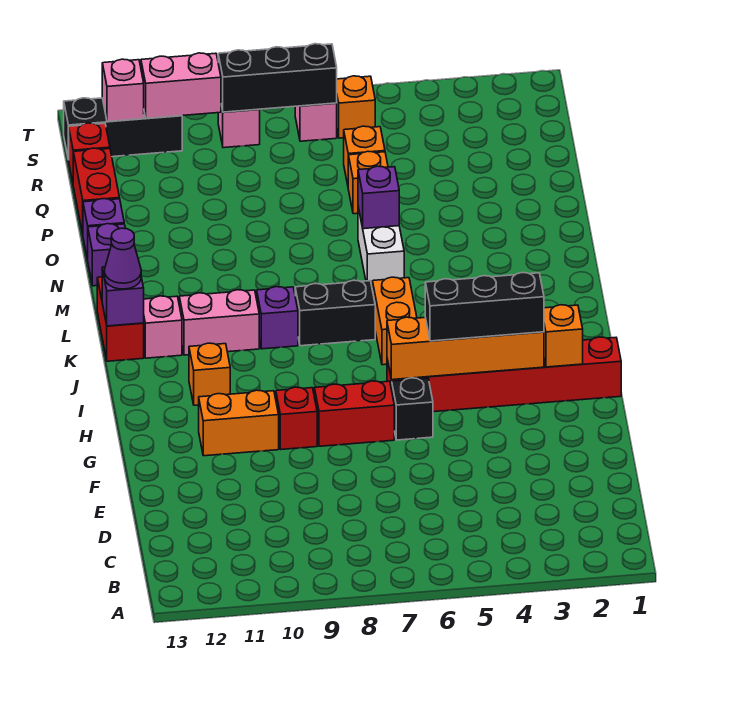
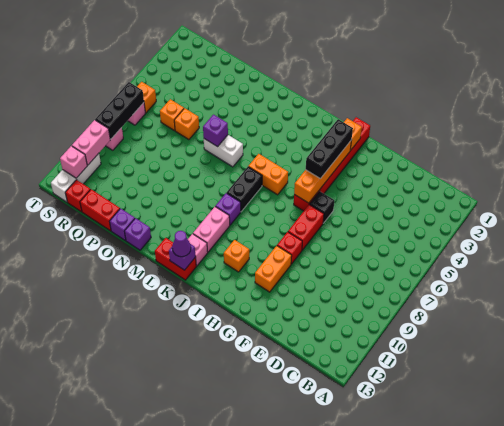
black brick S11:S13 level 1 -> white brick S11:S13 level 1

